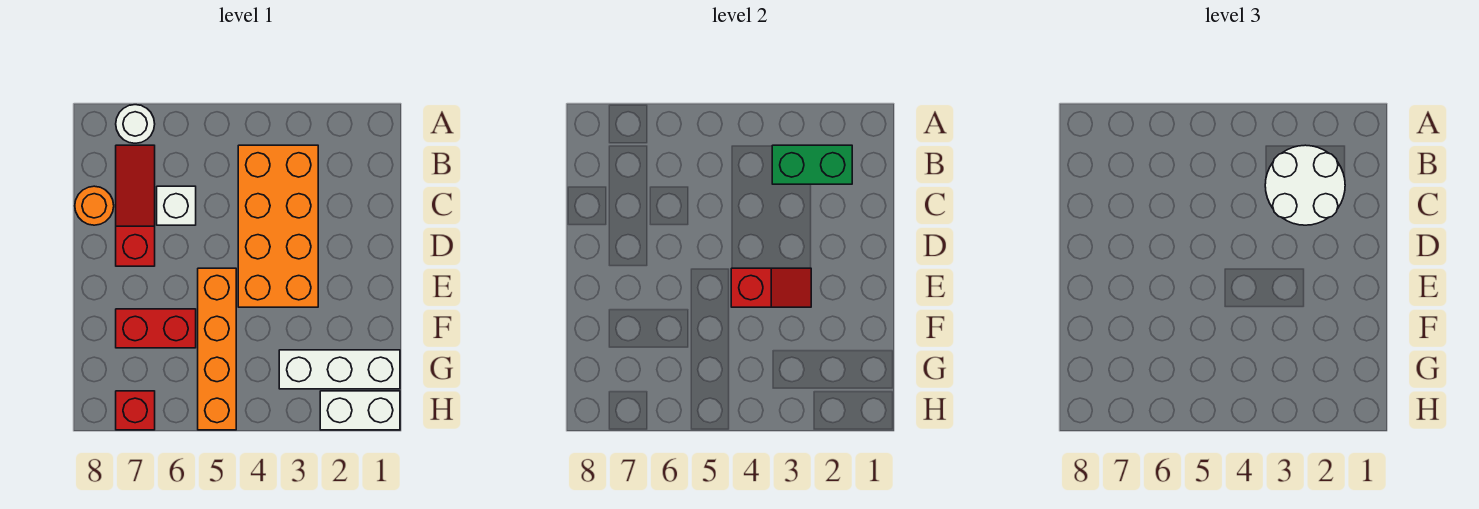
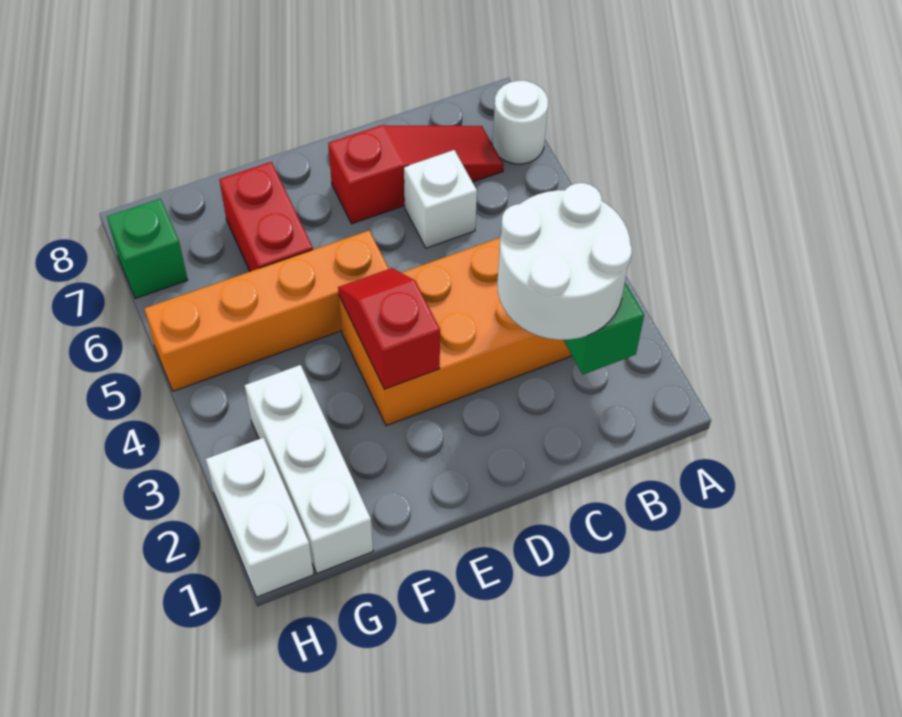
orange round brick C8 level 1 -> none
red slope E3:E4 level 2 top 4 -> red slope E3:E4 level 2 top 3
red brick H7 level 1 -> green brick H7 level 1

